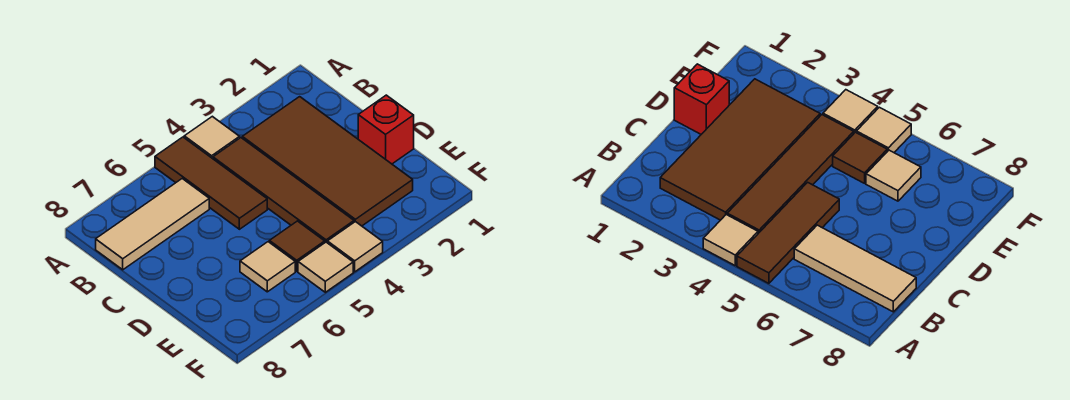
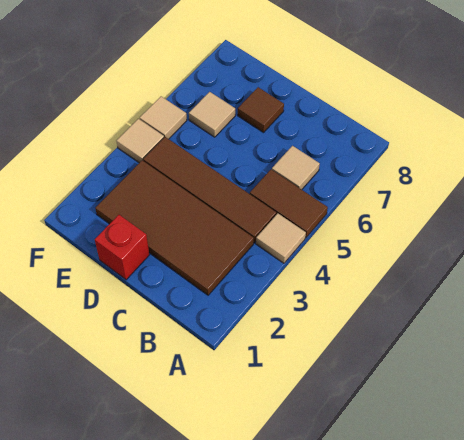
brown tile A5:C5 level 1 -> brown tile A5:B5 level 1
tan tile B6:B8 level 1 -> tan tile B6 level 1
brown tile E5 level 1 -> brown tile D7 level 1

